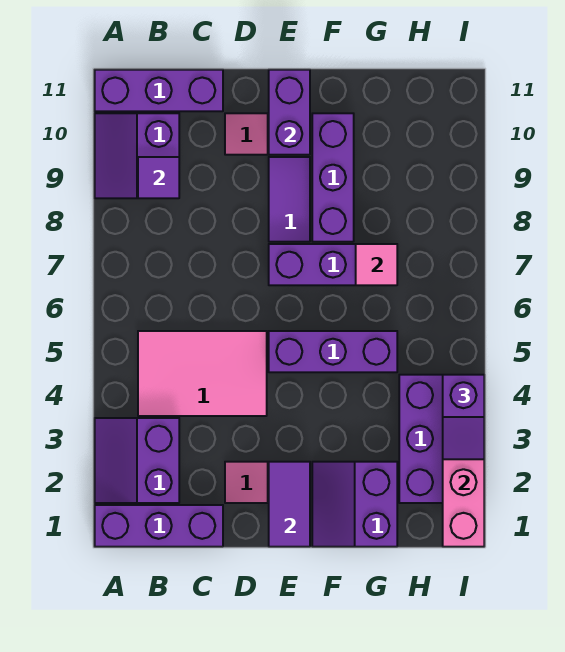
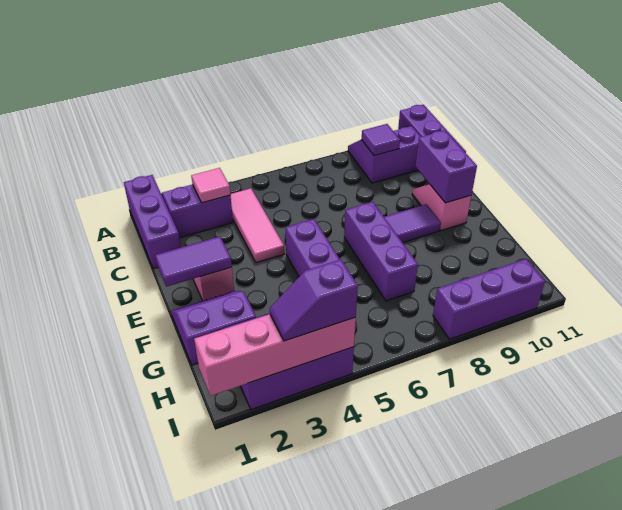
pink tile B4:D5 level 1 -> pink tile B4:D4 level 1
purple brick E10:E11 level 2 -> purple brick D10:E10 level 2
purple brick F8:F10 level 1 -> purple brick I8:I10 level 1
pink tile G7 level 2 -> pink tile B3 level 2

